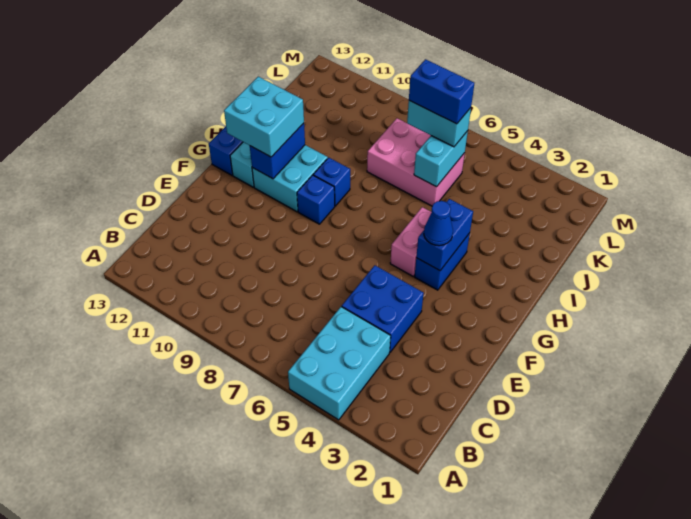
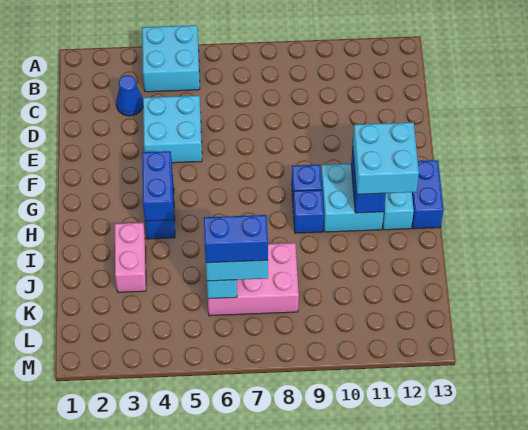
cyan brick A4:C5 level 1 -> cyan brick A4:B5 level 1
blue brick D4:E5 level 1 -> cyan brick D4:E5 level 1
blue cone G4 level 3 -> blue cone C3 level 1
pink brick G5:H5 level 1 -> pink brick I3:J3 level 1

